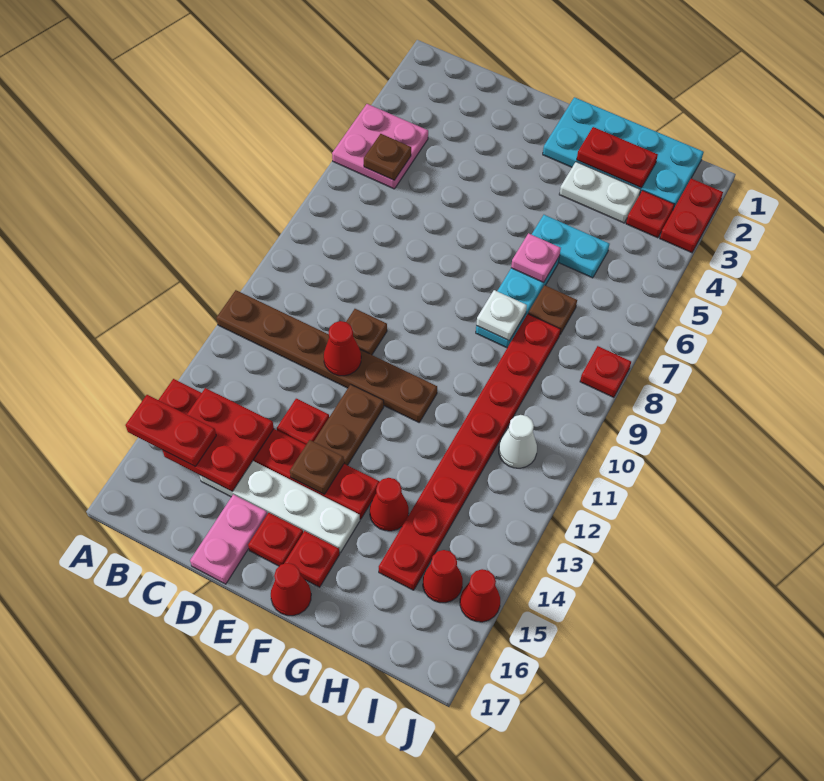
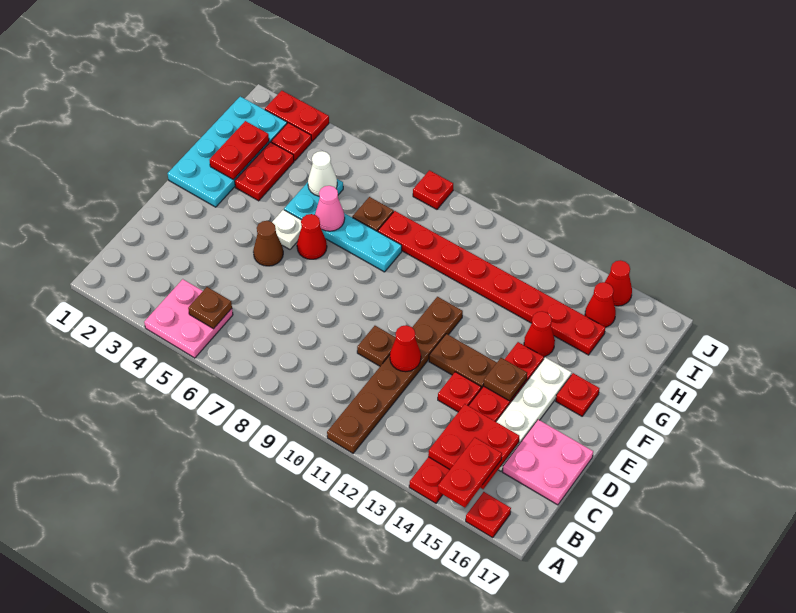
pink plate D16:D17 level 1 -> pink plate C16:D17 level 1
none -> brown cone E5 level 1
red plate E16 level 1 -> red plate A16 level 1
red cone F17 level 1 -> red cone F6 level 1
white plate G3:H3 level 1 -> red plate G3:H3 level 1
pink plate G6 level 2 -> pink cone G6 level 2
white plate G8 level 2 -> white plate F5 level 1
white cone I11 level 1 -> white cone H5 level 2

